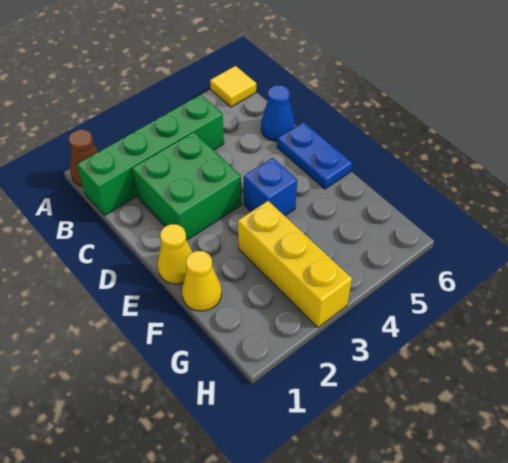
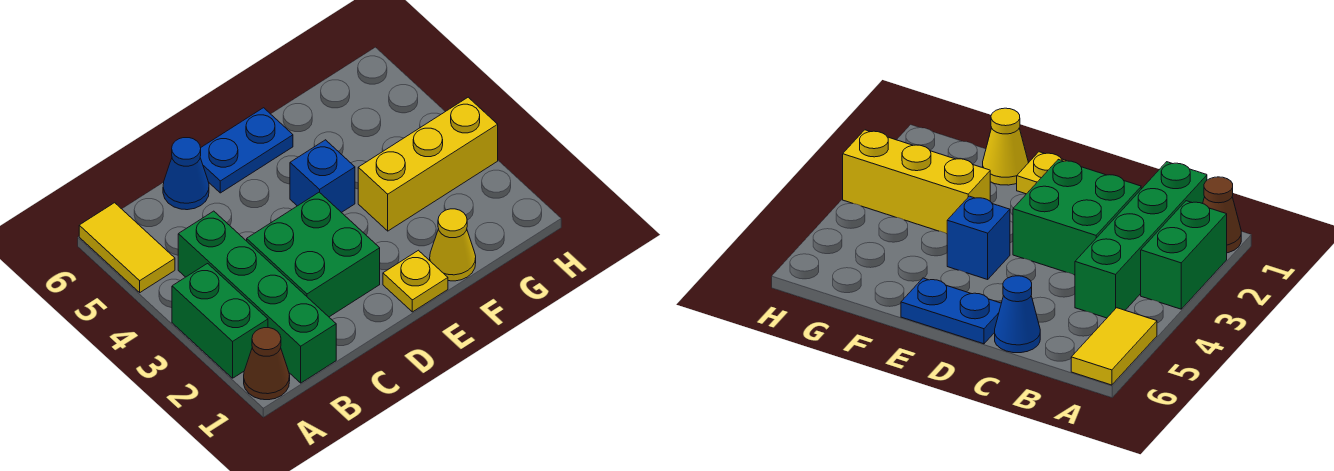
none -> green brick A2:A3 level 1
yellow tile A6 level 1 -> yellow tile A5:A6 level 1
yellow cone E1 level 1 -> yellow plate E1 level 1

